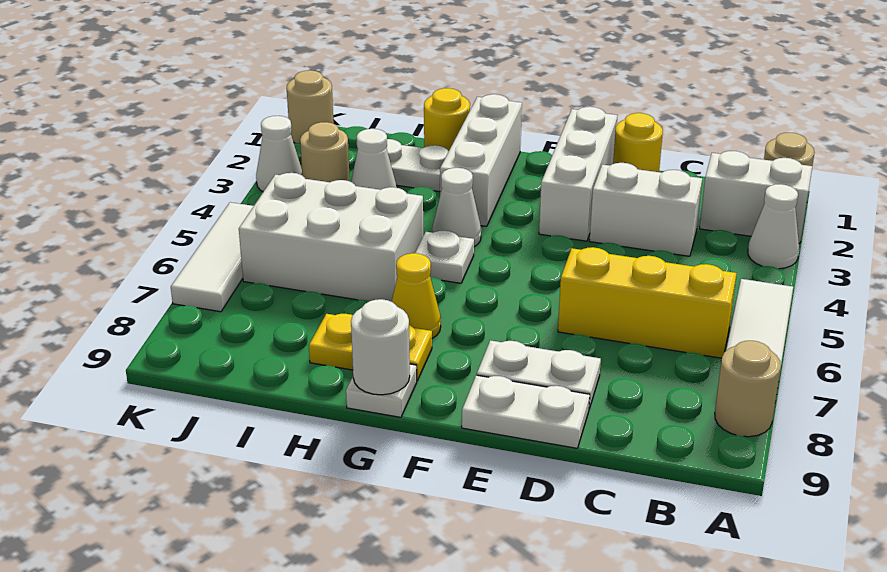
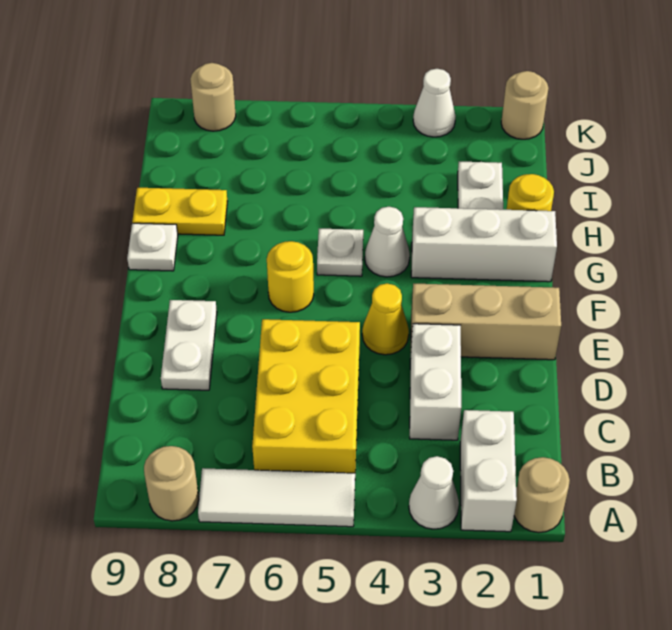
yellow brick B6:D6 level 1 -> yellow brick B5:D6 level 1
yellow round brick D1 level 1 -> yellow round brick F6 level 1
white plate D9:E9 level 1 -> none
white brick E1:E3 level 1 -> tan brick E1:E3 level 1
yellow cone G7 level 1 -> yellow cone E4 level 1
yellow plate G8:H8 level 1 -> yellow plate H8:H9 level 1
white round brick G9 level 2 -> none
white brick H5:J6 level 1 -> none
white cone I3 level 1 -> none
tan round brick J3 level 1 -> tan round brick K8 level 1
white tile K5:K7 level 1 -> none

